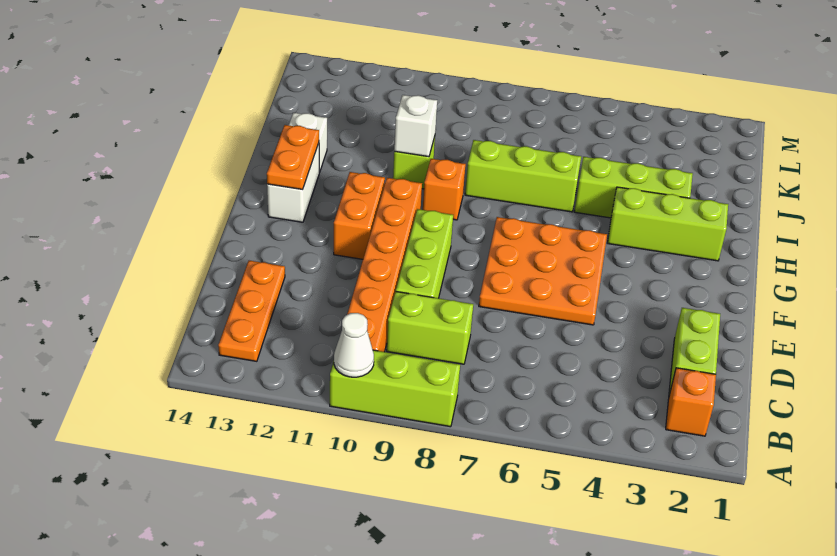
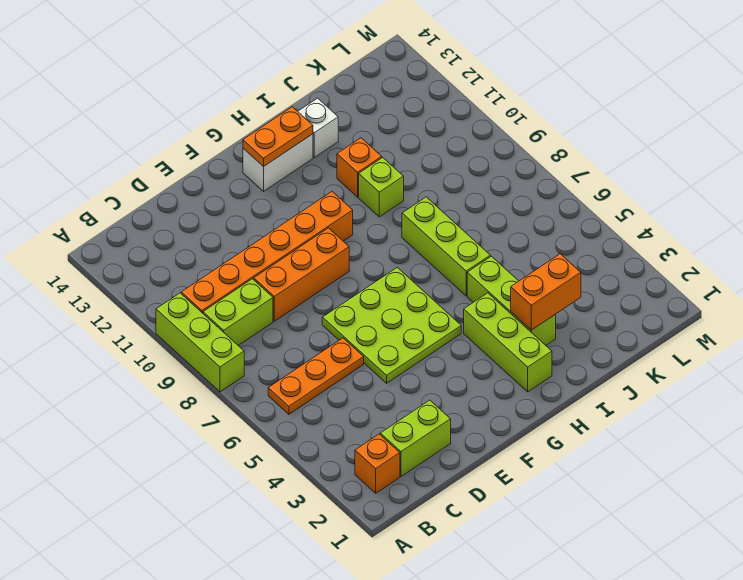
white cone A10 level 2 -> none
orange plate B13:D13 level 1 -> orange plate B6:D6 level 1
lime brick C8:C9 level 1 -> lime brick B9:C9 level 1
lime brick D9:F9 level 1 -> orange brick D9:F9 level 1
orange plate E5:G7 level 1 -> lime plate E5:G7 level 1
orange brick F11:G11 level 1 -> orange brick I3:J3 level 2
orange brick H9 level 1 -> orange brick I11 level 1
white brick I10 level 2 -> none

